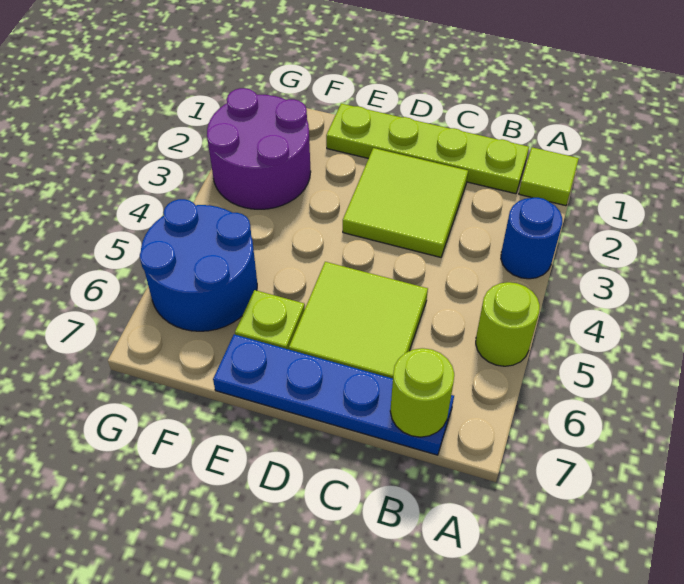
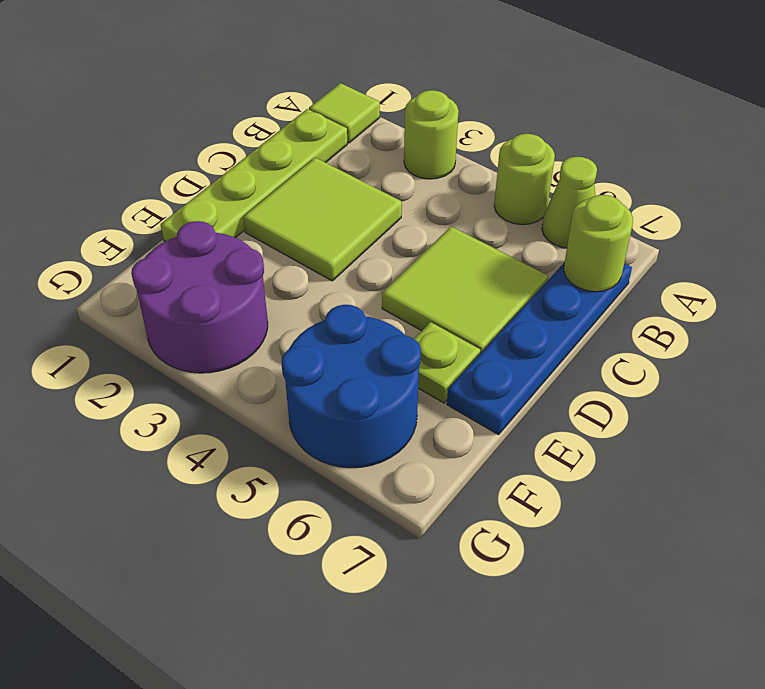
blue round brick A3 level 1 -> lime round brick A3 level 1
none -> lime cone A6 level 1

